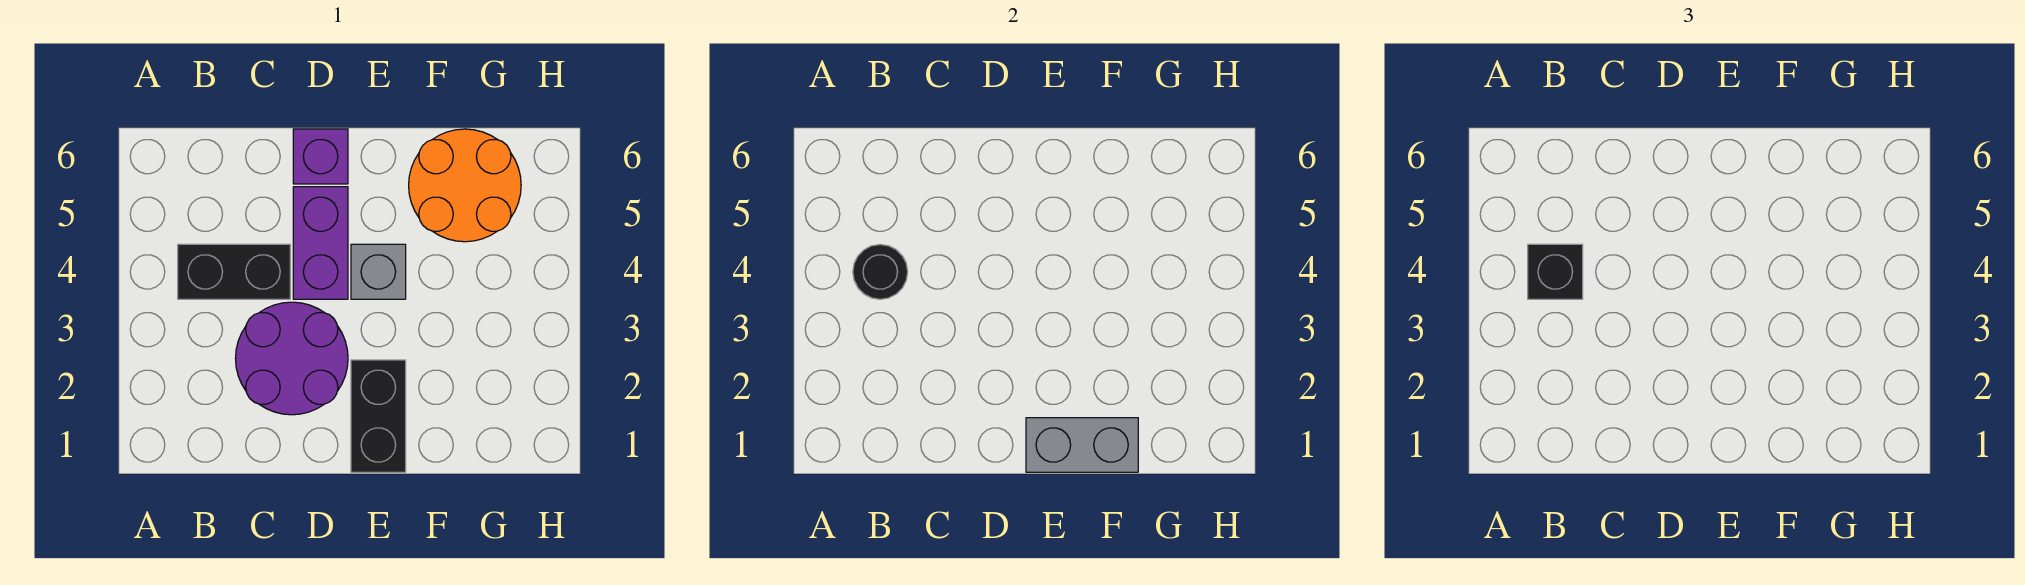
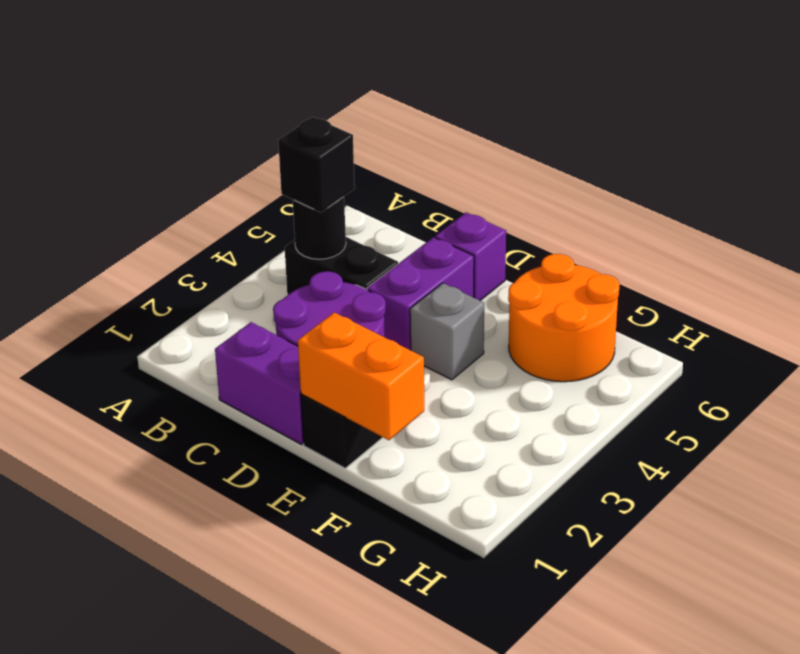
none -> purple brick C1:D1 level 1
grey brick E1:F1 level 2 -> orange brick E1:F1 level 2

